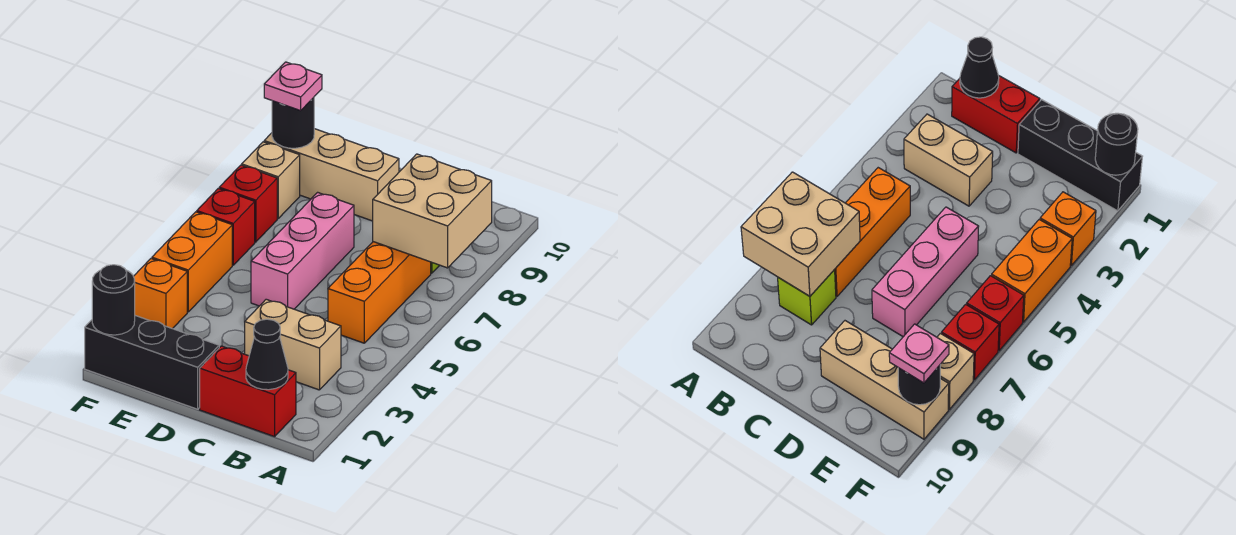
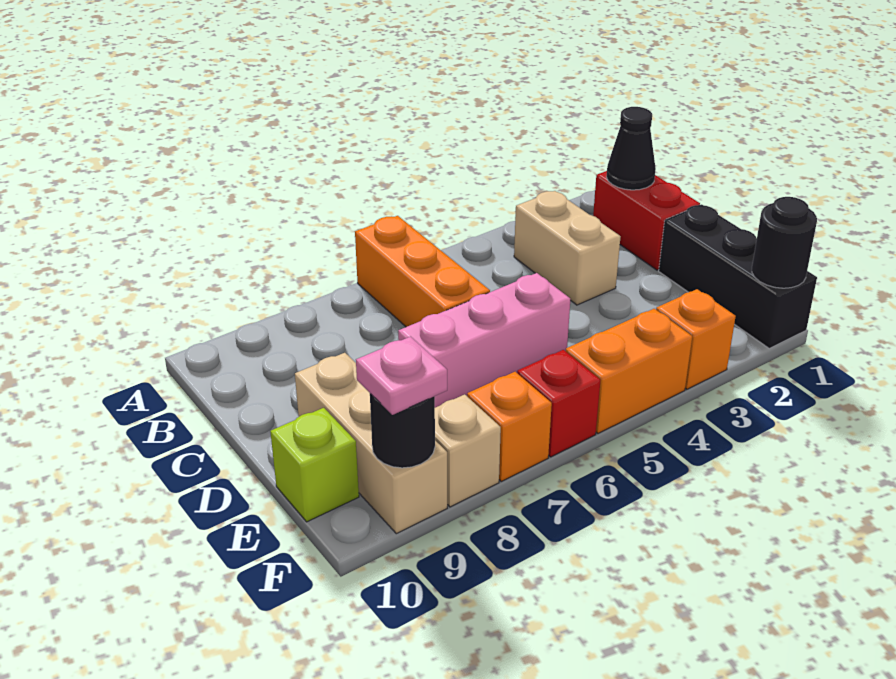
tan brick A7:B8 level 2 -> none
orange brick B5:B7 level 1 -> orange brick A6:C6 level 1
lime brick B8 level 1 -> lime brick E10 level 1
red brick F7 level 1 -> orange brick F7 level 1

